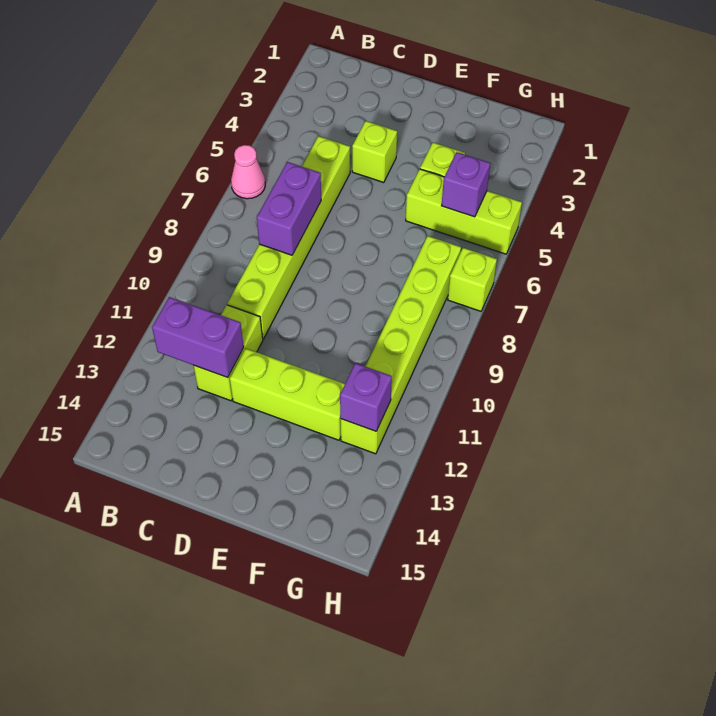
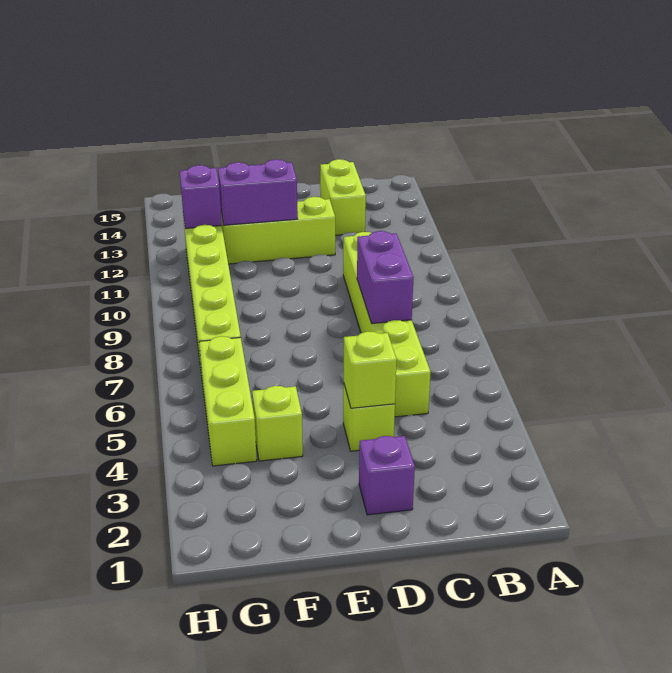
pink cone A6 level 1 -> none
purple brick B12:C12 level 2 -> purple brick E12:F12 level 2
lime brick C11:C12 level 1 -> lime brick C13:C14 level 1
lime brick F5:H5 level 1 -> lime brick G4:G6 level 1
purple brick G5 level 2 -> purple brick D2 level 1
lime brick H7 level 1 -> lime brick D4 level 2

